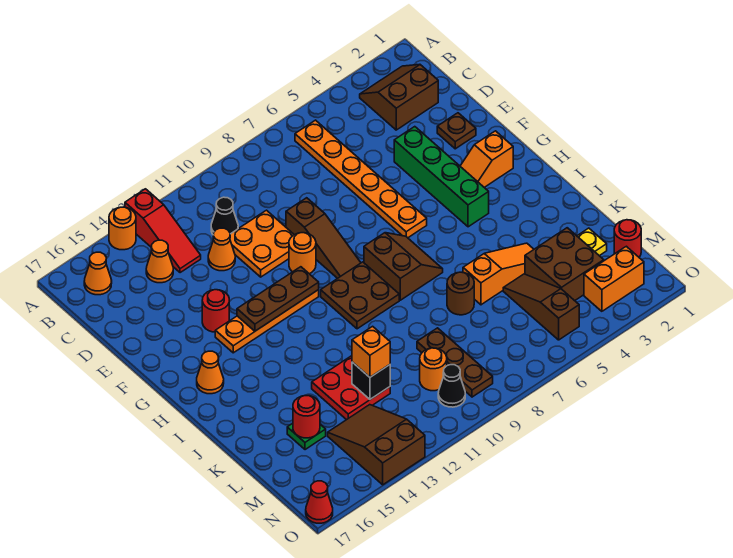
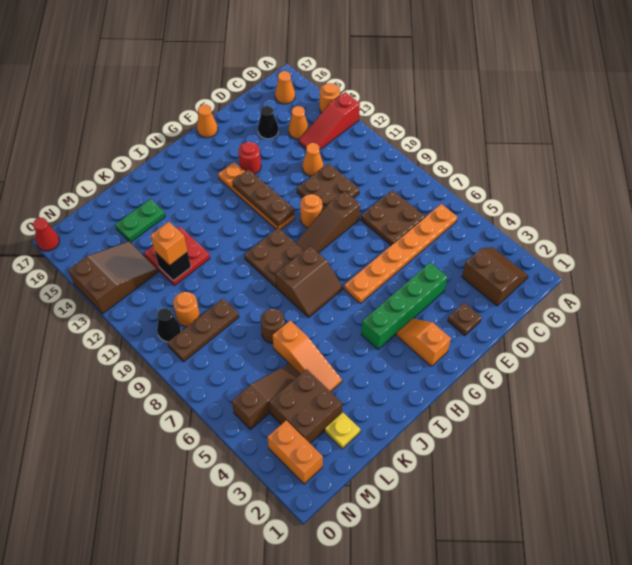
none -> brown plate C7:D8 level 1
black cone C11 level 1 -> black cone D15 level 1
orange plate D10:E11 level 1 -> brown plate D10:E11 level 1
orange cone H16 level 1 -> orange cone F17 level 1
green plate L15 level 1 -> green plate K15:L15 level 1
red round brick L15 level 2 -> none
red round brick M1 level 1 -> none

